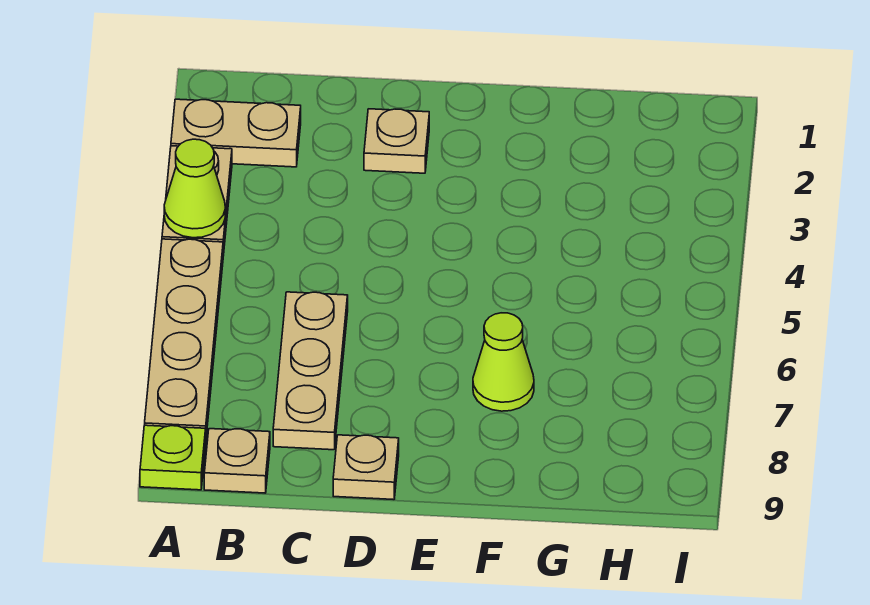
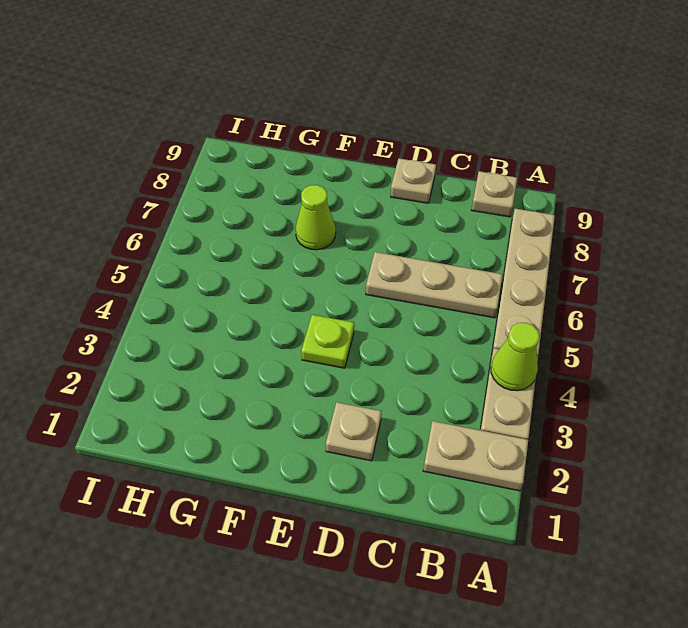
lime plate A9 level 1 -> lime plate E4 level 1
tan plate C6:C8 level 1 -> tan plate B6:D6 level 1

